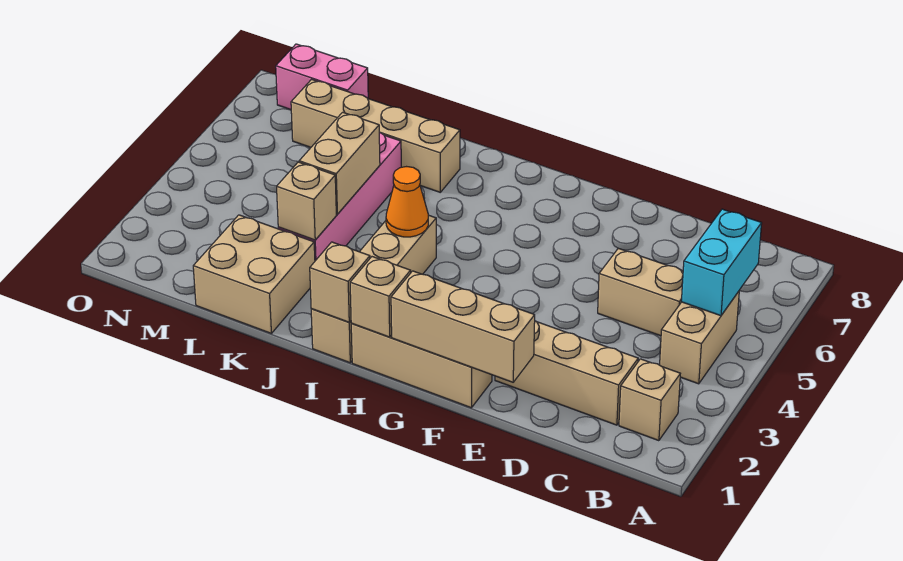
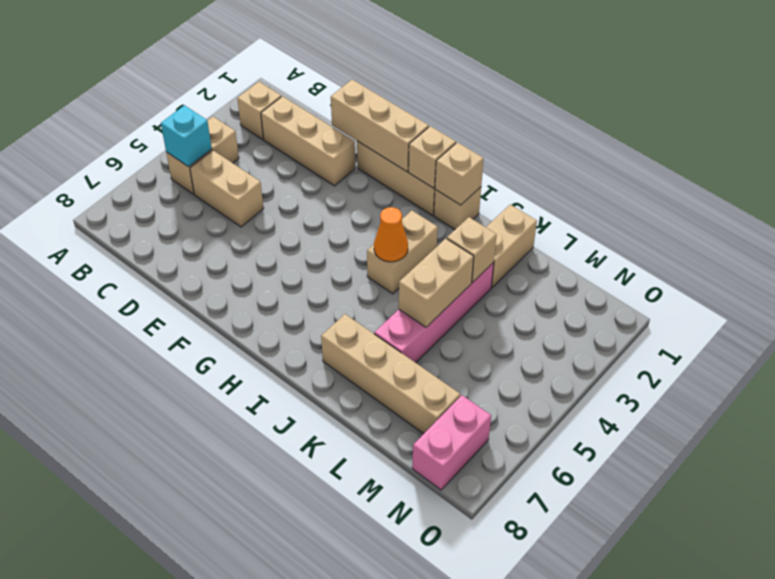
cyan brick B5:B6 level 2 -> cyan brick B5 level 2
tan brick K1:L2 level 1 -> tan brick K1:K2 level 1
pink brick M8:N8 level 1 -> pink brick N7:N8 level 1

